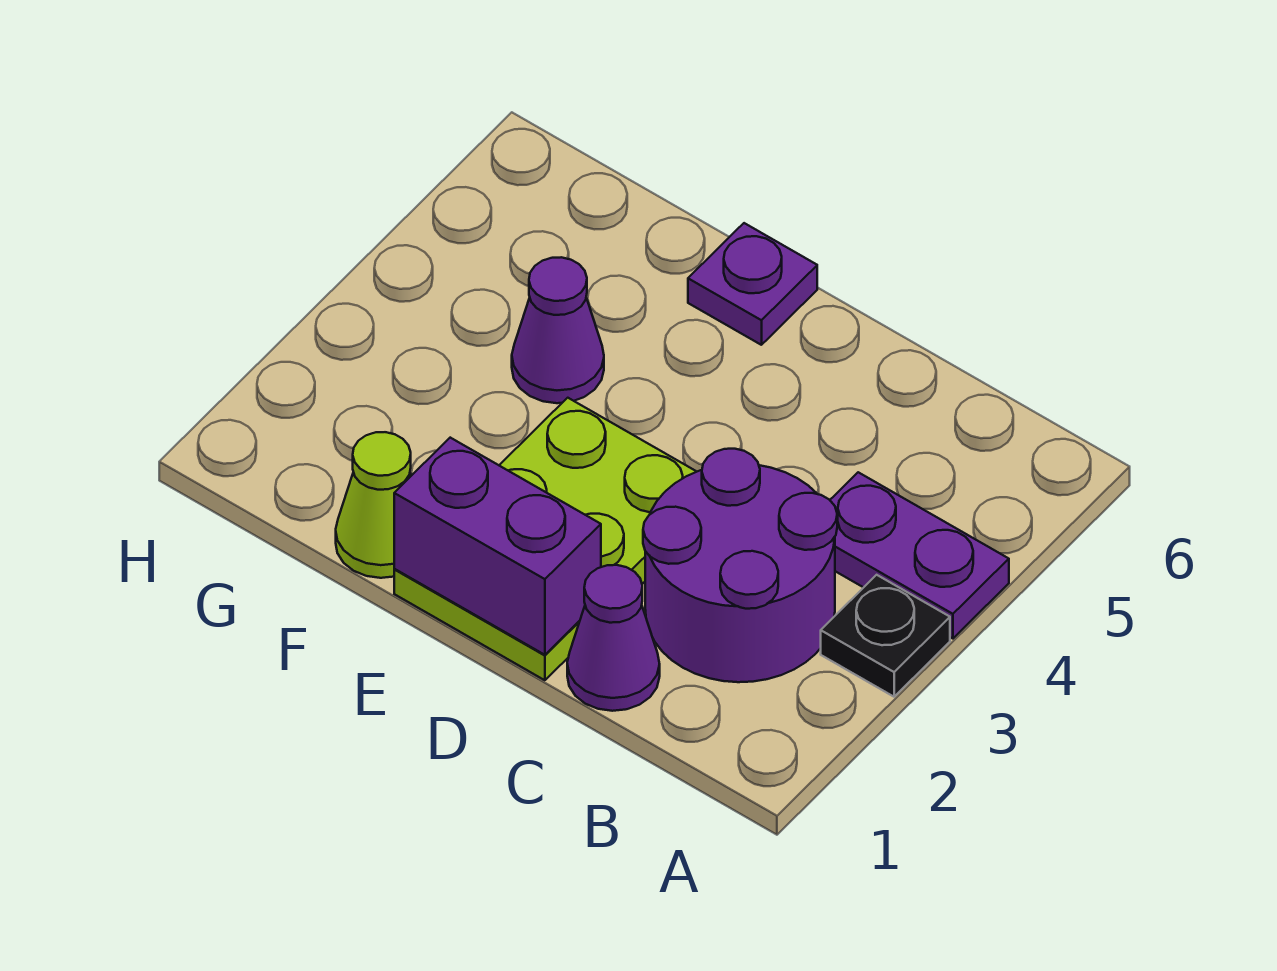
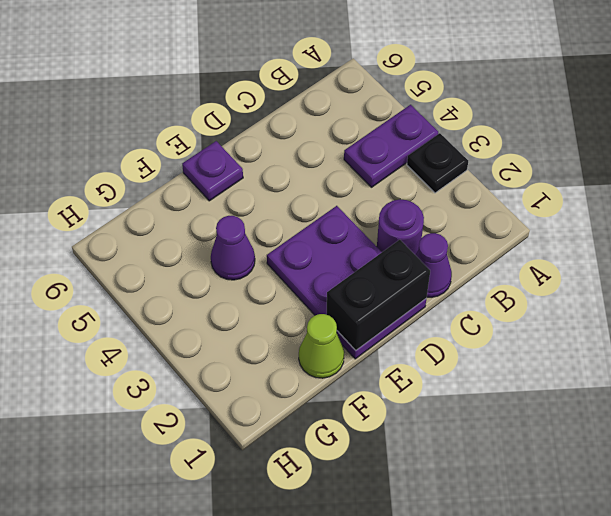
purple round brick B2:C3 level 1 -> purple round brick C2 level 1
lime plate D1:E3 level 1 -> purple plate D1:E3 level 1
purple brick D1:E1 level 2 -> black brick D1:E1 level 2

